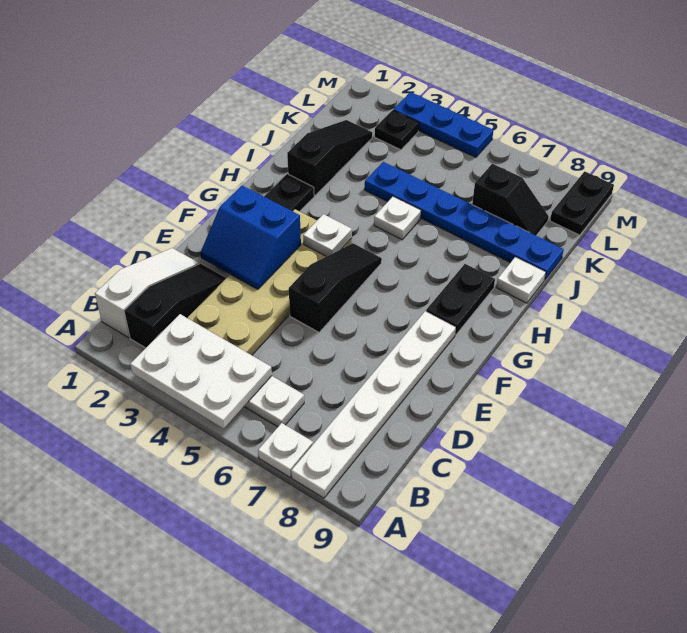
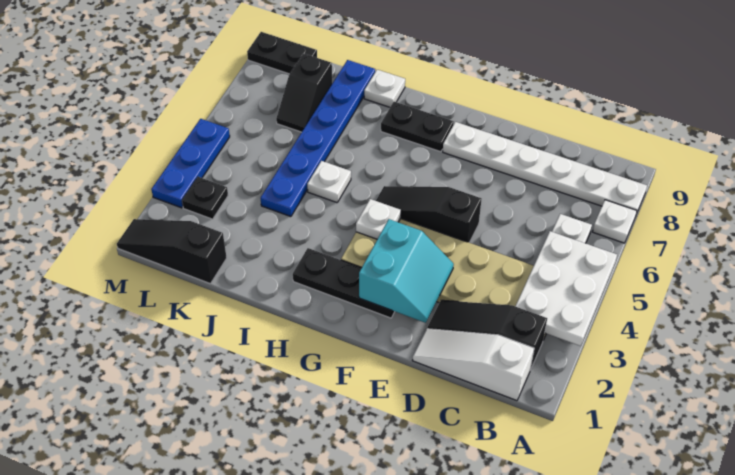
blue slope E2:F3 level 2 top F -> cyan slope E2:F3 level 2 top F
black slope I2:K2 level 1 top I -> black slope K1:M1 level 1 top K
black slope K7:K8 level 1 top 7 -> black slope K7:K8 level 1 top 8

